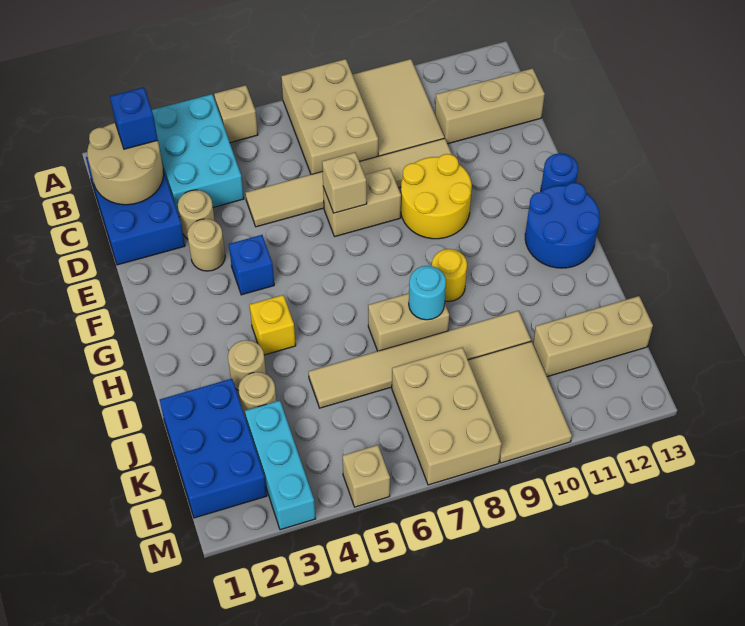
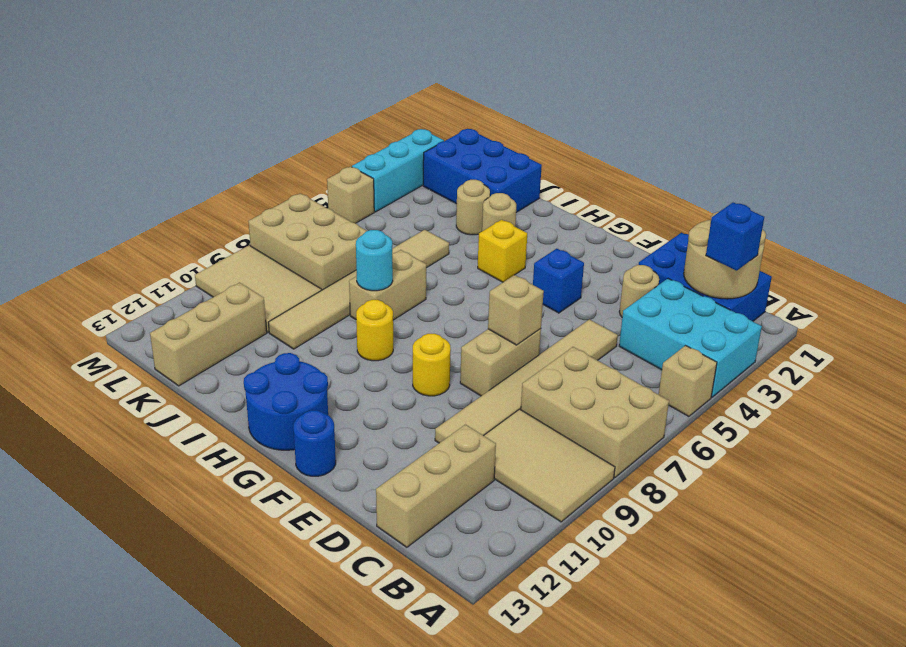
tan round brick E3 level 1 -> none
yellow round brick E9:F10 level 1 -> yellow round brick F9 level 1
cyan brick K3:M3 level 1 -> cyan brick M2:M4 level 1

